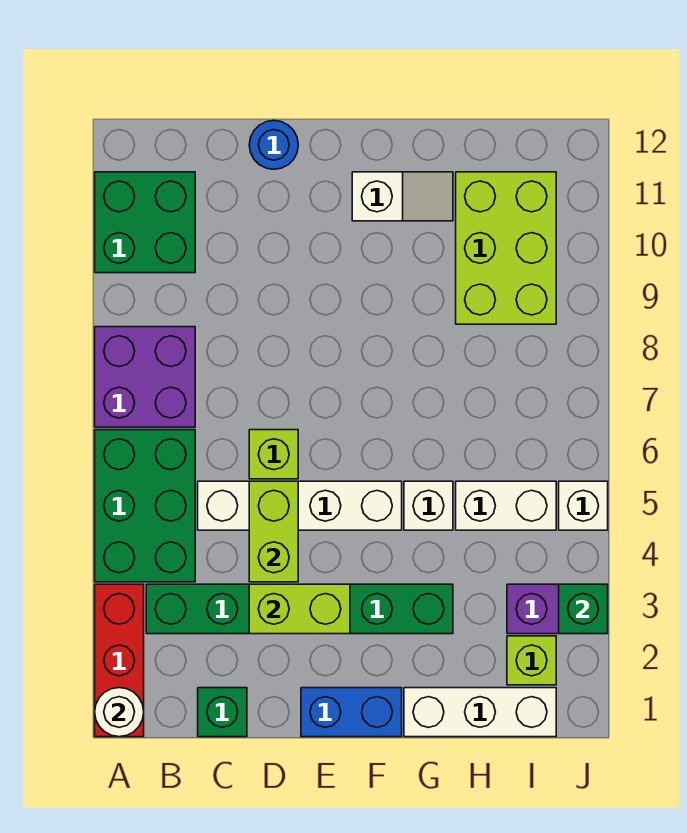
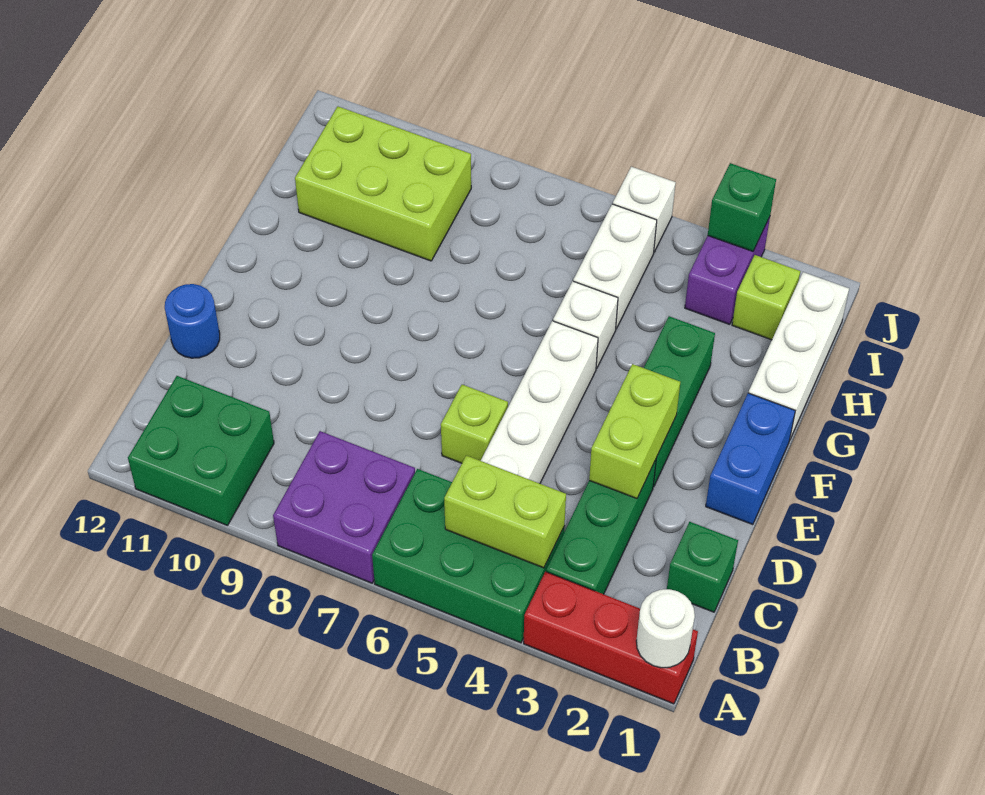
lime brick D4:D5 level 2 -> lime brick B4:B5 level 2
white slope F11:G11 level 1 top F -> none

